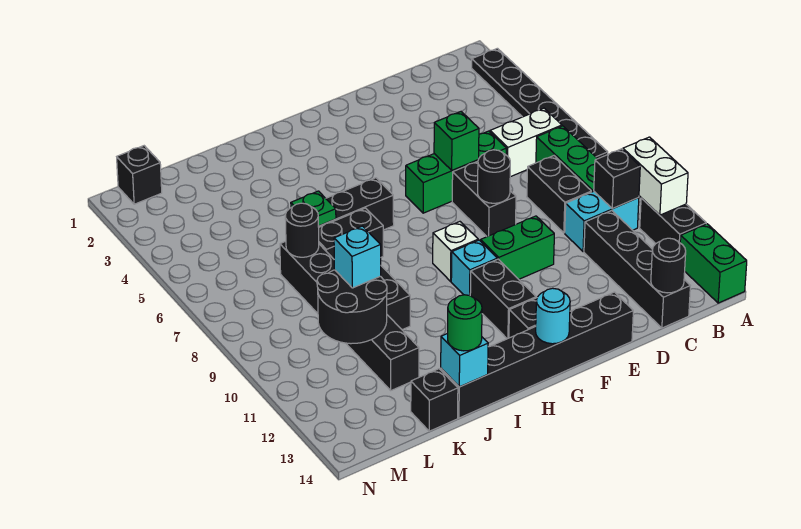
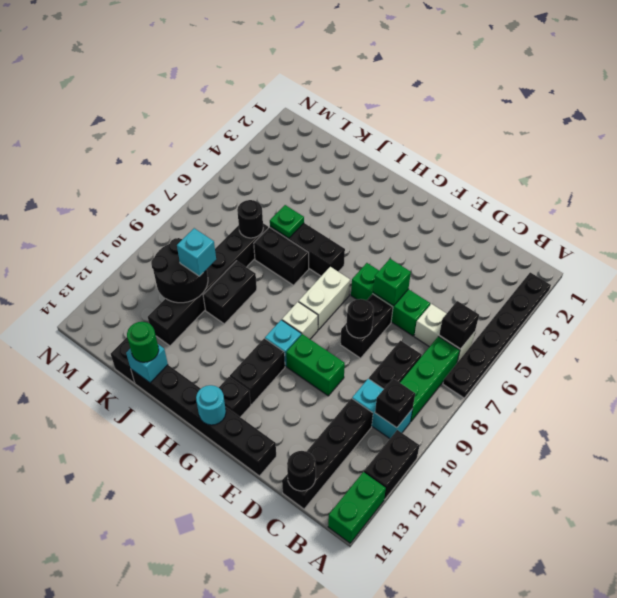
white brick A10:A11 level 2 -> white brick G7:G8 level 1
black brick M1 level 1 -> black brick B6 level 2

